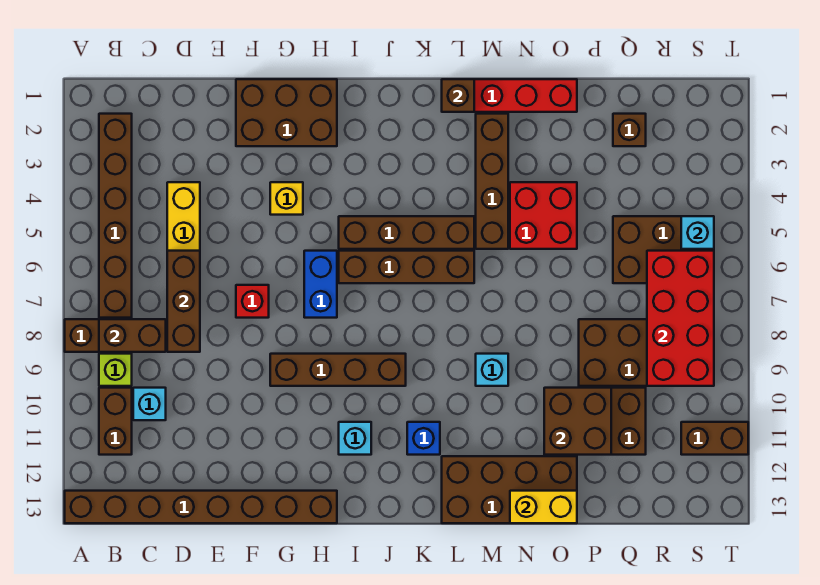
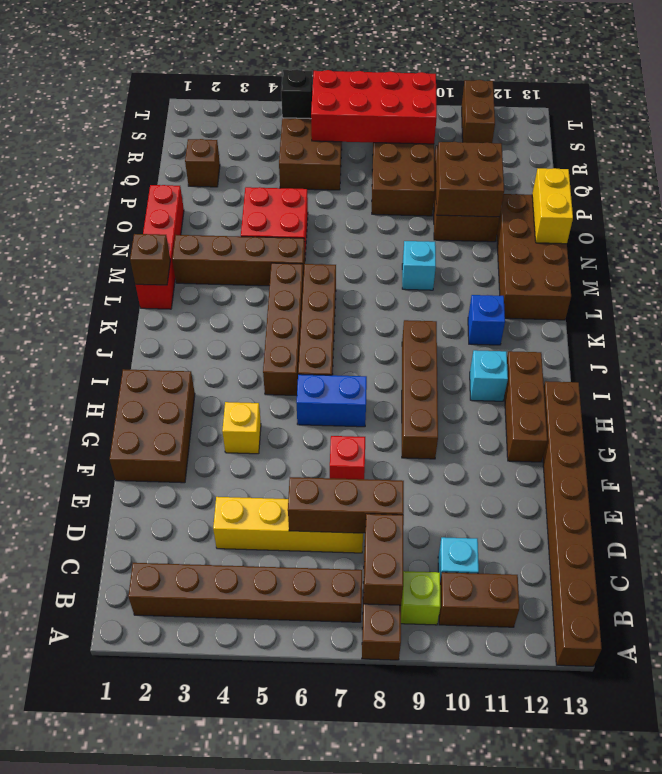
none -> brown brick G12:I12 level 1
cyan brick S5 level 2 -> black brick S5 level 2

